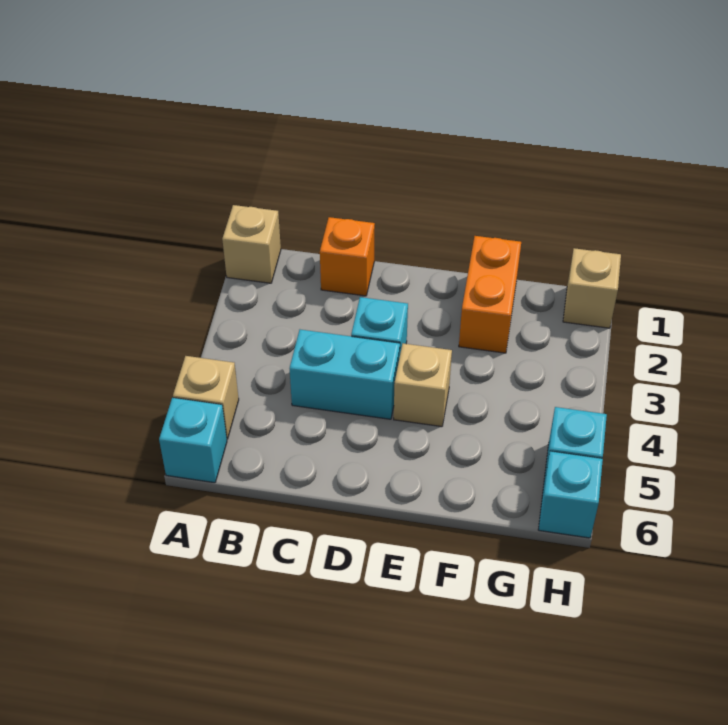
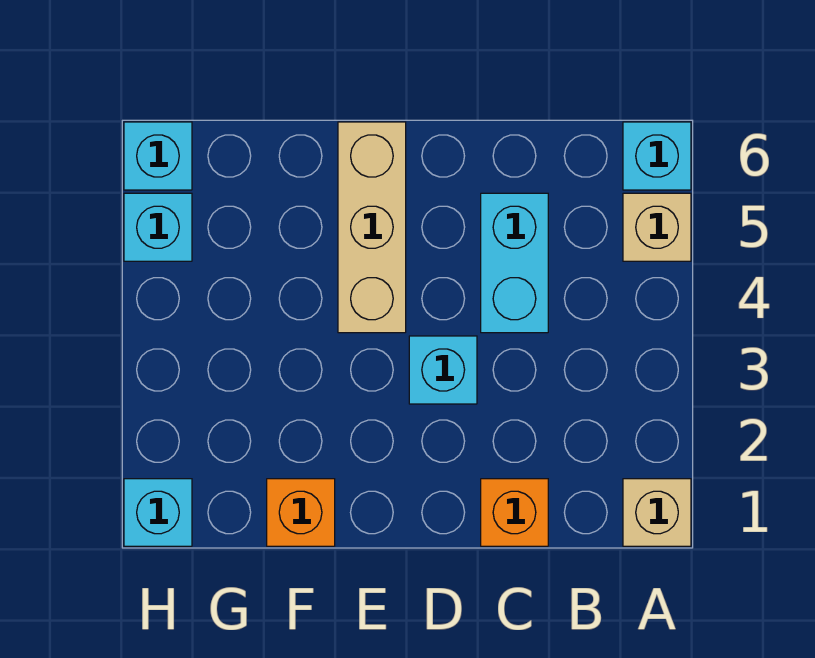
cyan brick C4:D4 level 1 -> cyan brick C4:C5 level 1
tan brick E4 level 1 -> tan brick E4:E6 level 1
orange brick F1:F2 level 1 -> orange brick F1 level 1
tan brick H1 level 1 -> cyan brick H1 level 1

